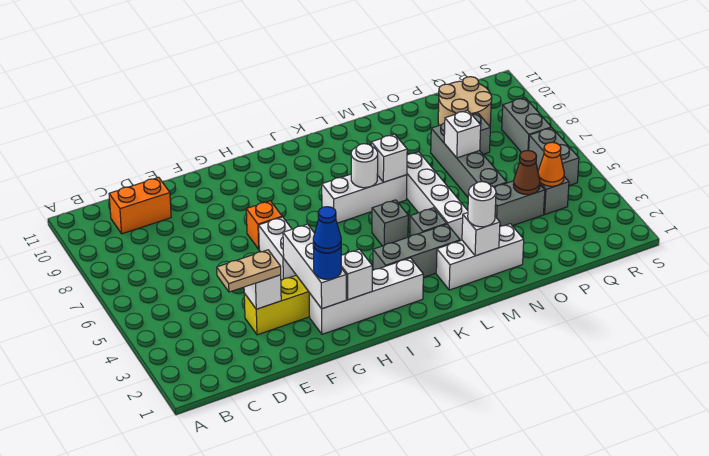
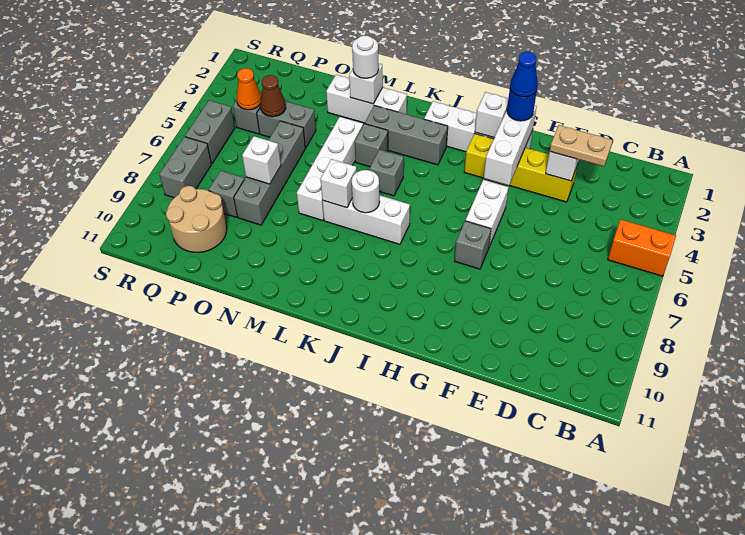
orange brick C10:D10 level 1 -> orange brick A5:B5 level 1
orange brick G7 level 1 -> grey brick G7 level 1

